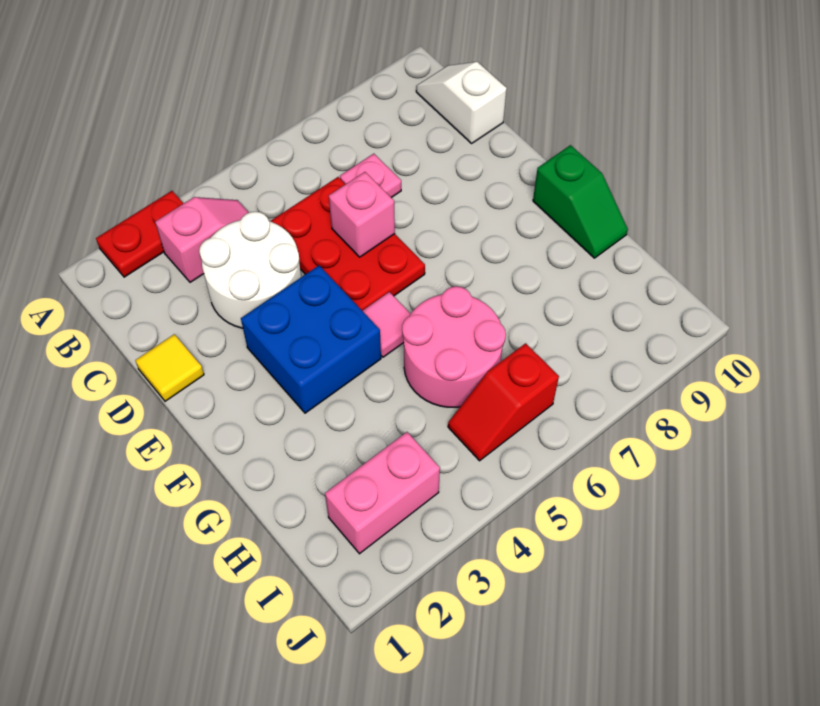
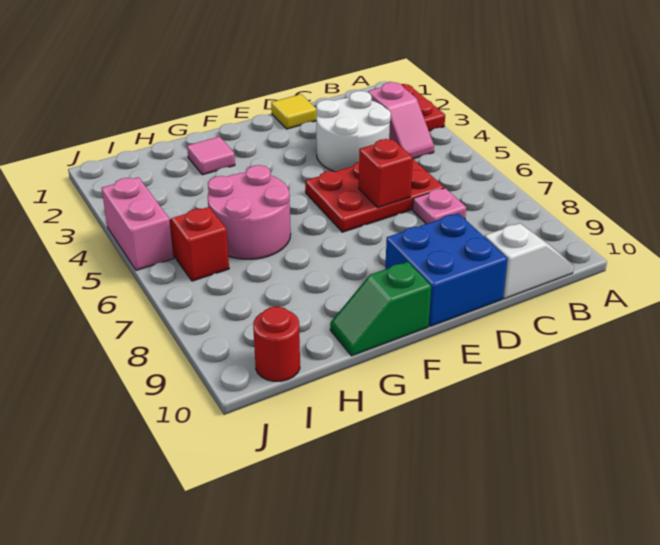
pink brick D6 level 2 -> red brick D6 level 2
blue brick E3:F4 level 1 -> blue brick D9:E10 level 1
pink tile F5 level 1 -> pink tile G2 level 1
pink brick I2:I3 level 1 -> pink brick J4:J5 level 1
none -> red round brick I10 level 1

